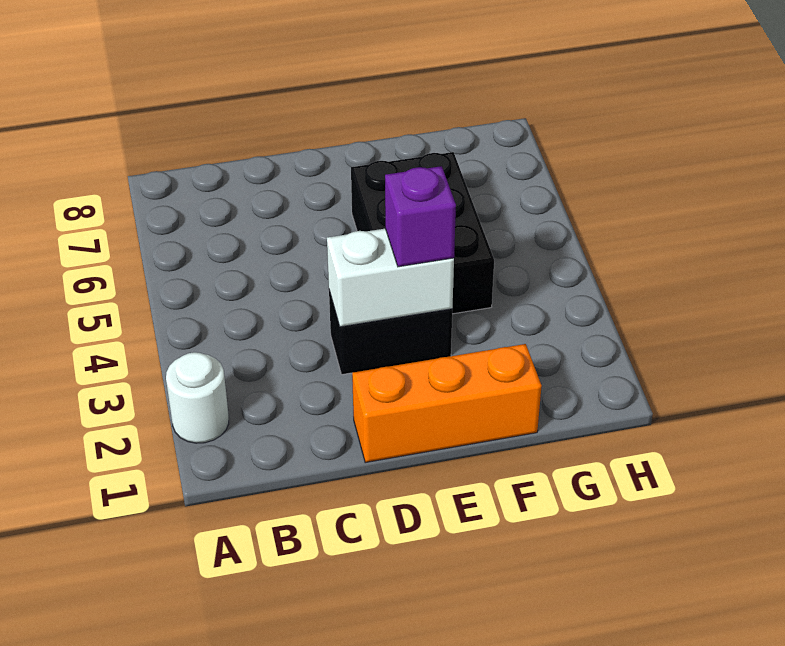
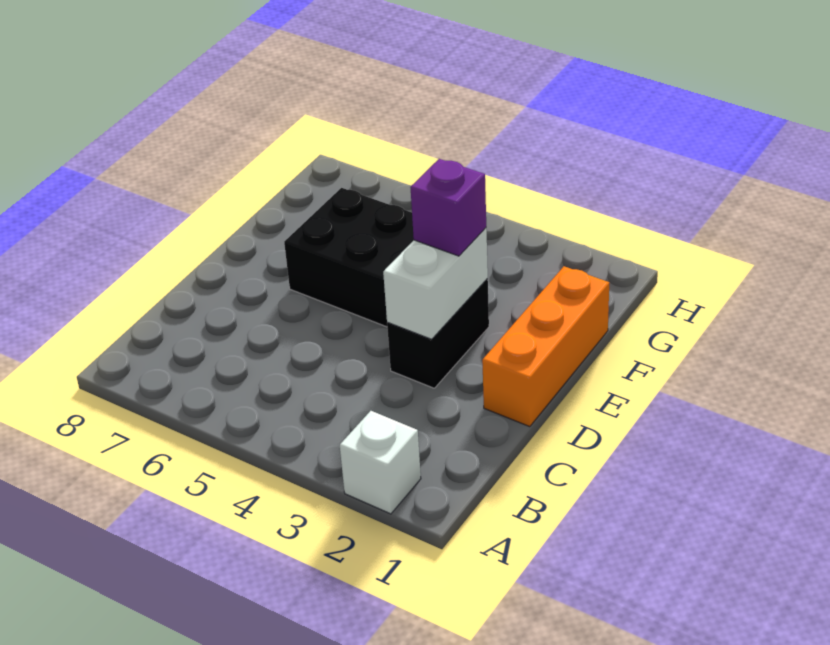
white round brick A2 level 1 -> white brick A2 level 1

